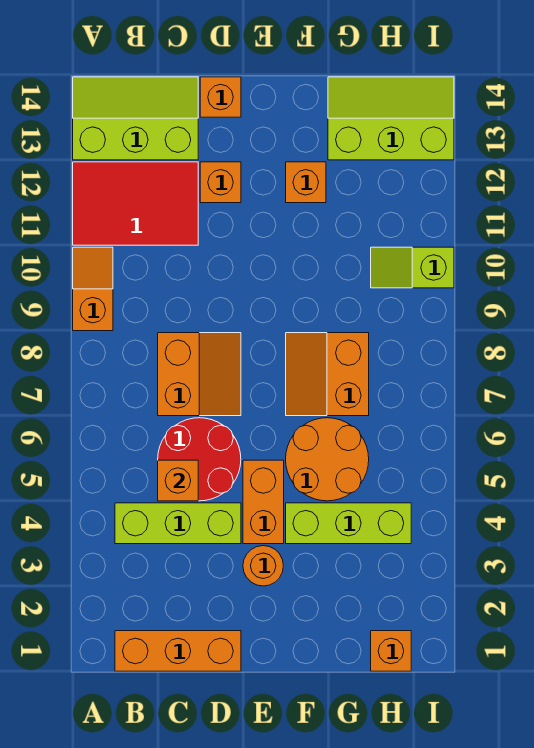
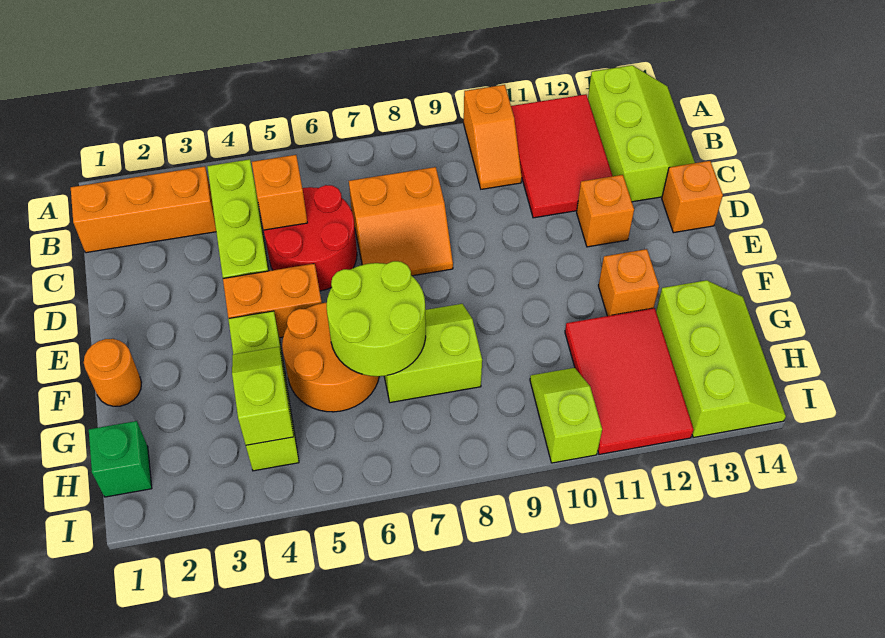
orange slope A9:A10 level 1 top 9 -> orange slope A10:B10 level 1 top A
orange brick B1:D1 level 1 -> orange brick B1:B3 level 1
orange round brick E3 level 1 -> orange round brick F1 level 1
none -> lime round brick F6:G7 level 2
orange slope F7:G8 level 1 top G -> lime slope F7:G8 level 1 top G
none -> lime slope G4:H4 level 2 top H
none -> red tile G11:I12 level 1
orange brick H1 level 1 -> green brick H1 level 1

